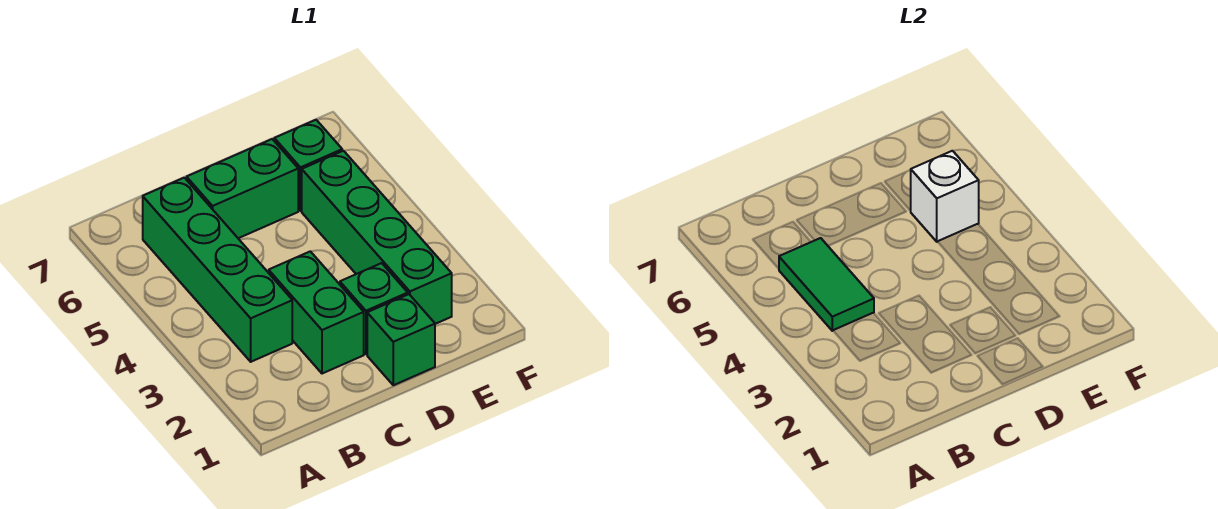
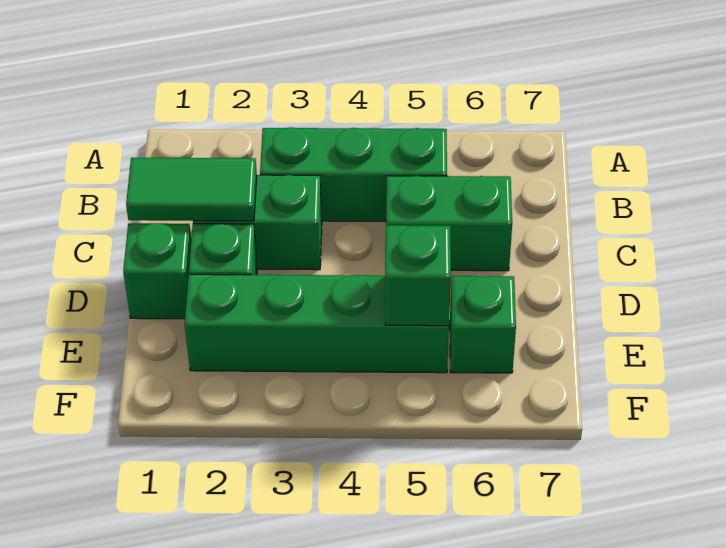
green brick B3:B6 level 1 -> green brick B3:B5 level 1
green tile B4:B5 level 2 -> green tile C1:C2 level 2
green brick C6:D6 level 1 -> green brick C5:C6 level 1
white brick E5 level 2 -> green brick E5 level 2

